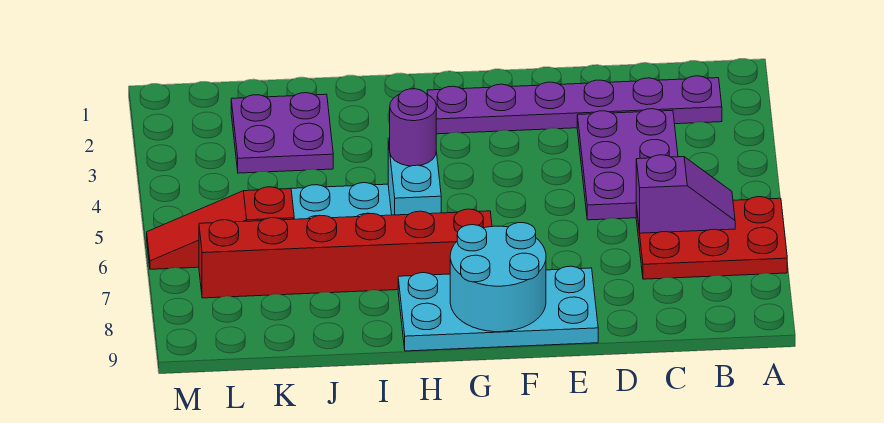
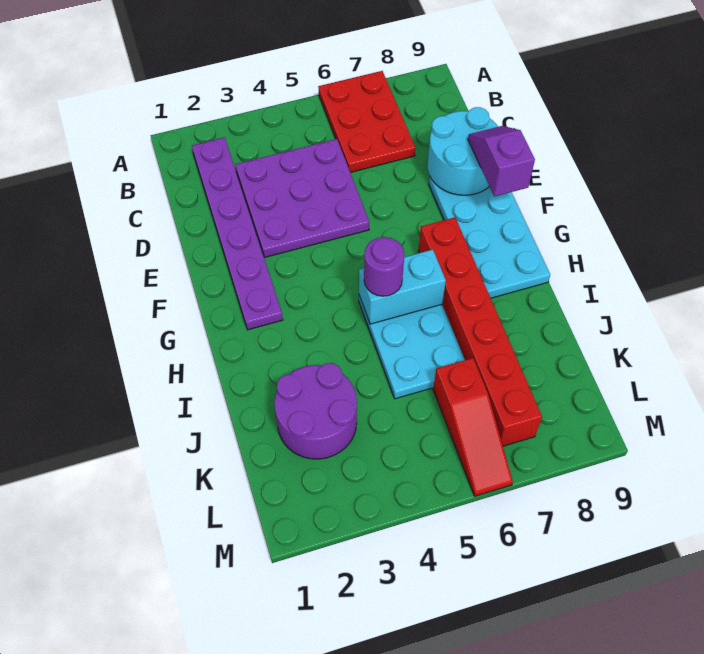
purple slope B6:C6 level 2 top C -> purple slope E9:F9 level 3 top F
purple plate C3:D5 level 1 -> purple plate C3:E5 level 1
cyan round brick F8:G9 level 2 -> cyan round brick D8:E9 level 2
purple plate J2:K3 level 1 -> purple round brick J2:K3 level 1

